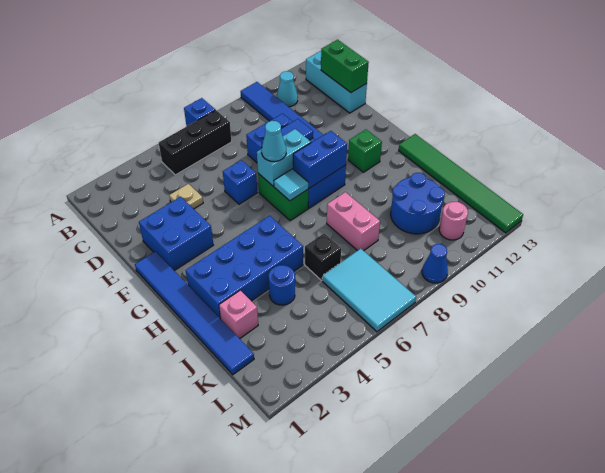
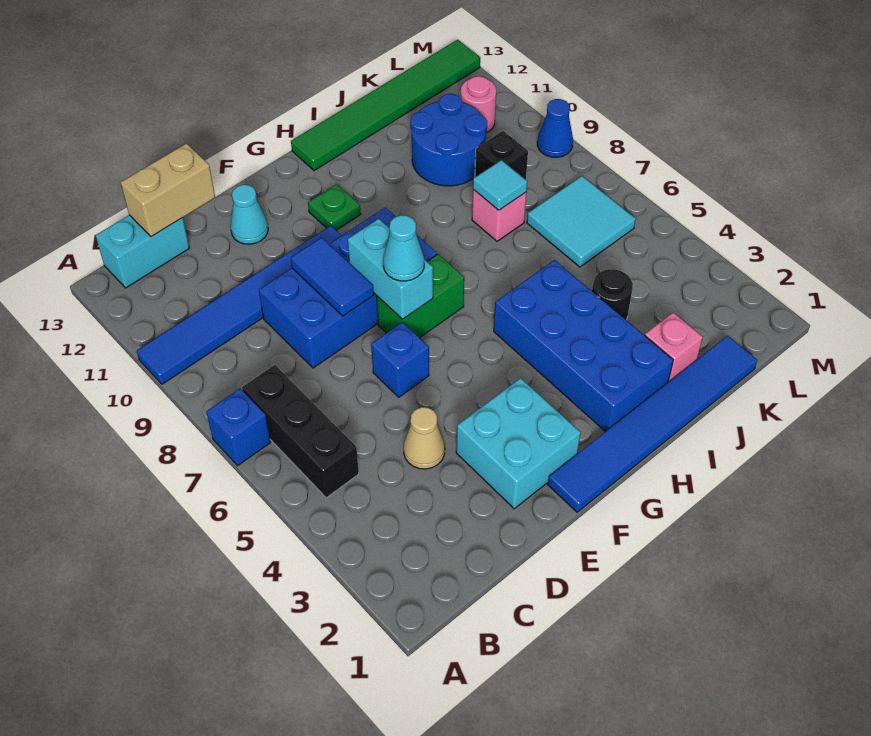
cyan cone B11 level 1 -> cyan cone E12 level 1
cyan brick B13:D13 level 1 -> cyan brick B13:C13 level 1
green brick C13:D13 level 2 -> tan brick C13:D13 level 2
tan plate D4 level 1 -> tan cone D4 level 1
blue brick E2:F3 level 1 -> cyan brick E2:F3 level 1
cyan tile G7 level 2 -> cyan tile J8 level 2
blue brick G8:G9 level 2 -> none
green brick G11 level 1 -> green plate G11 level 1
pink brick I8:J8 level 1 -> pink brick J8 level 1
blue round brick J4 level 1 -> black round brick J4 level 1
black brick J6 level 1 -> black brick K9 level 1
cyan tile K6:M7 level 1 -> cyan tile K6:L7 level 1

